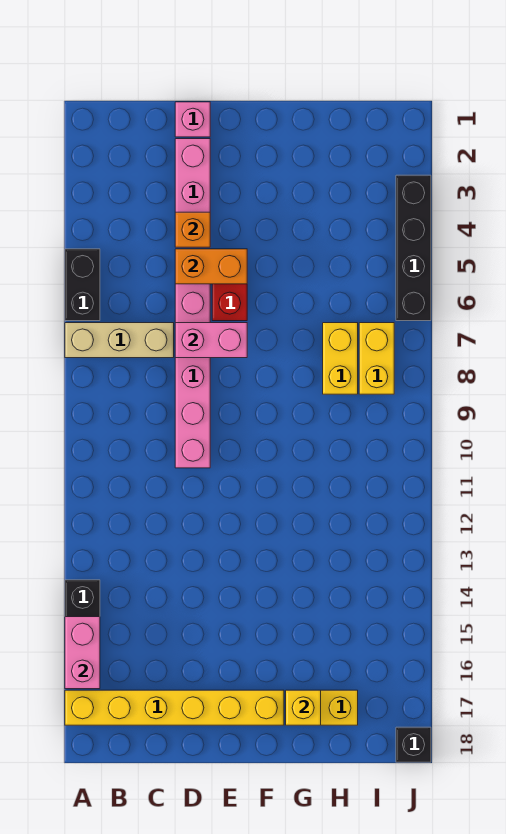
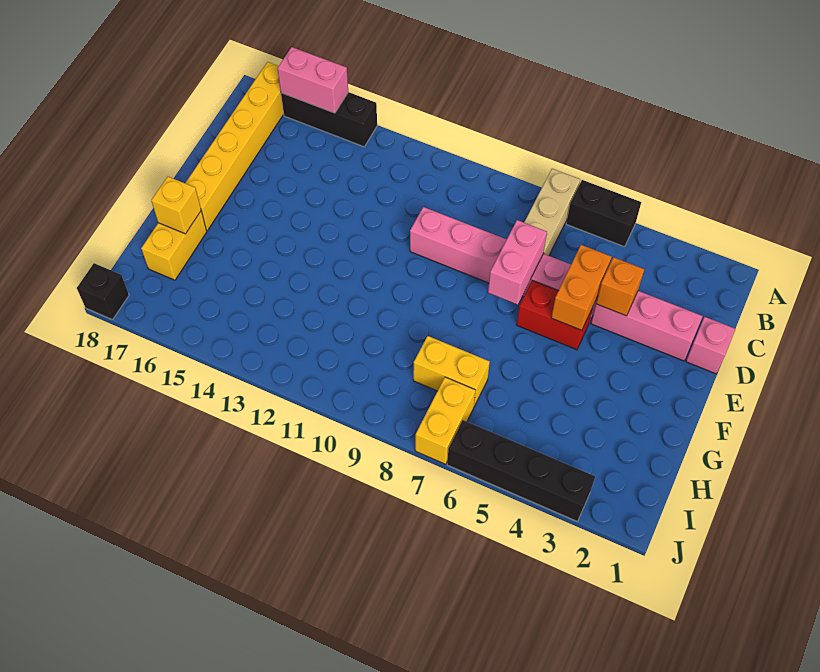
yellow brick I7:I8 level 1 -> yellow brick I7:J7 level 1

